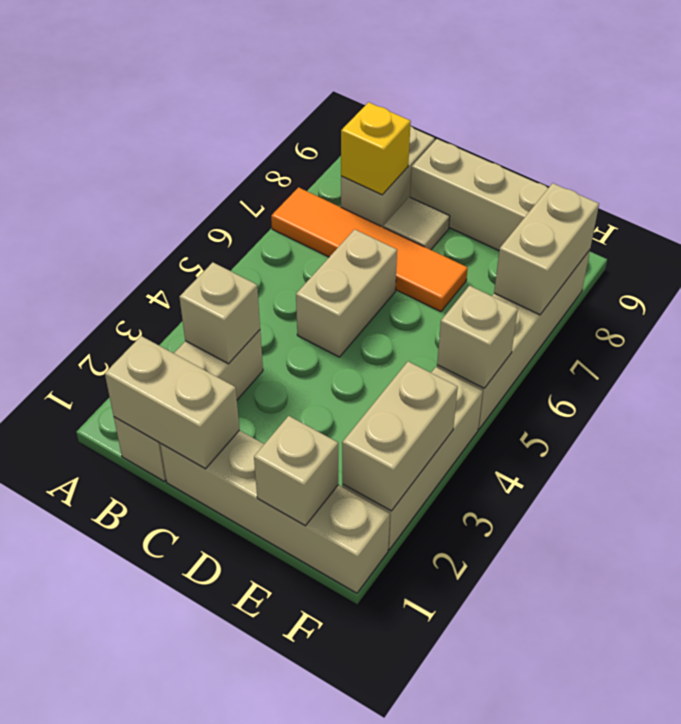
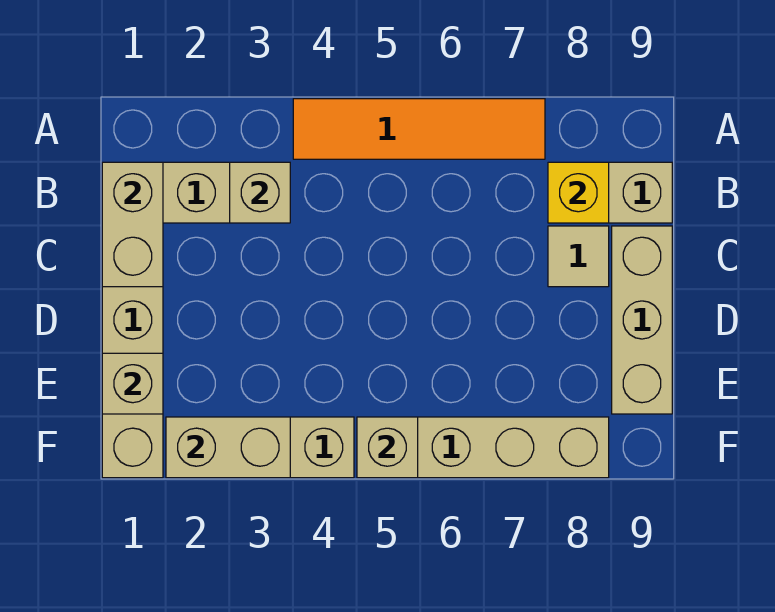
orange tile A7:D7 level 1 -> orange tile A4:A7 level 1
tan brick C5:C6 level 1 -> none
tan brick F7:F8 level 2 -> none

